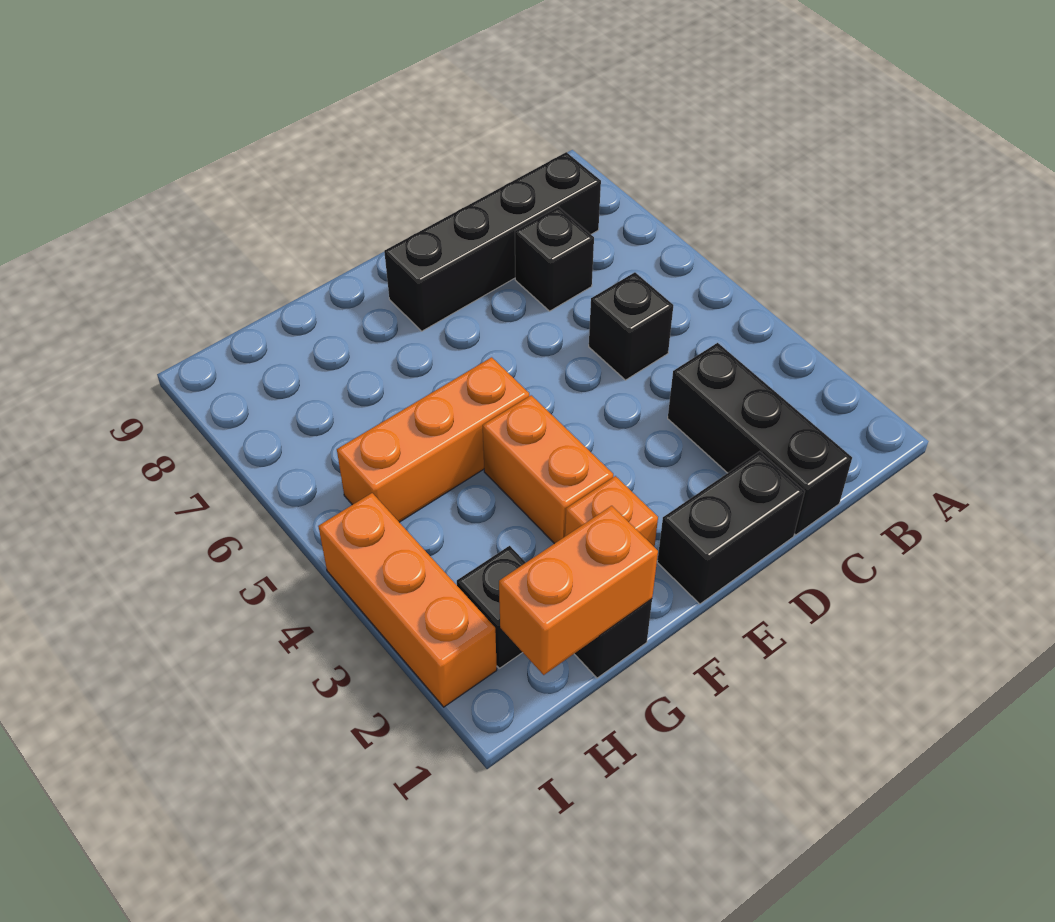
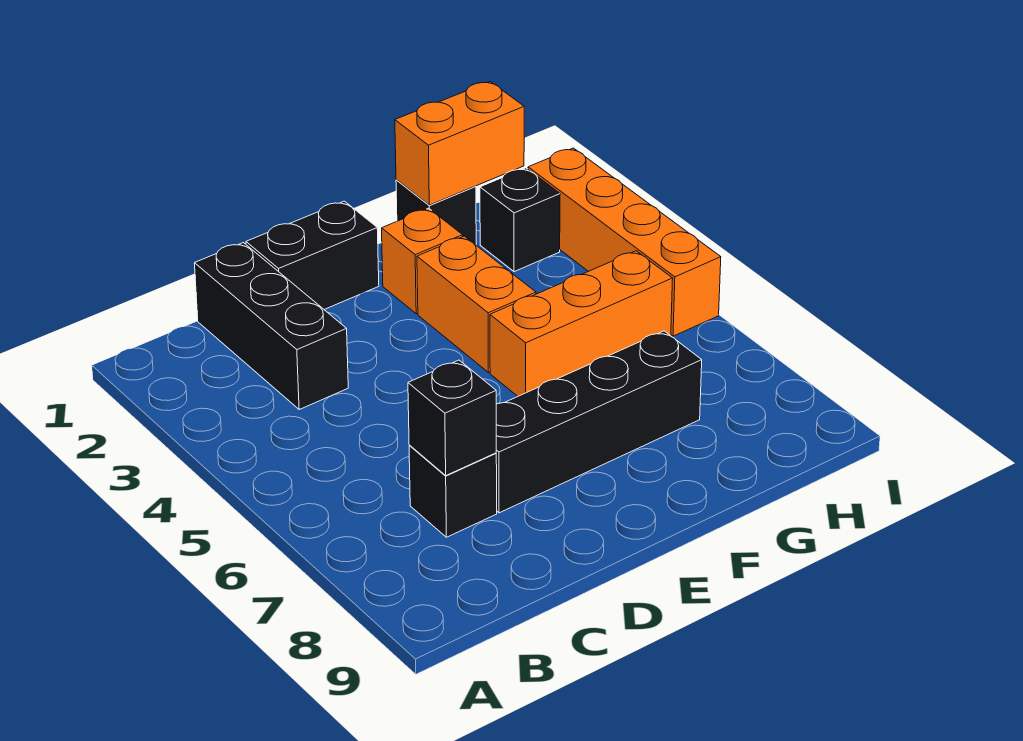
black brick B8:E8 level 1 -> black brick D7:G7 level 1
black brick C5 level 1 -> black brick C7 level 2
orange brick I2:I4 level 1 -> orange brick I2:I5 level 1

